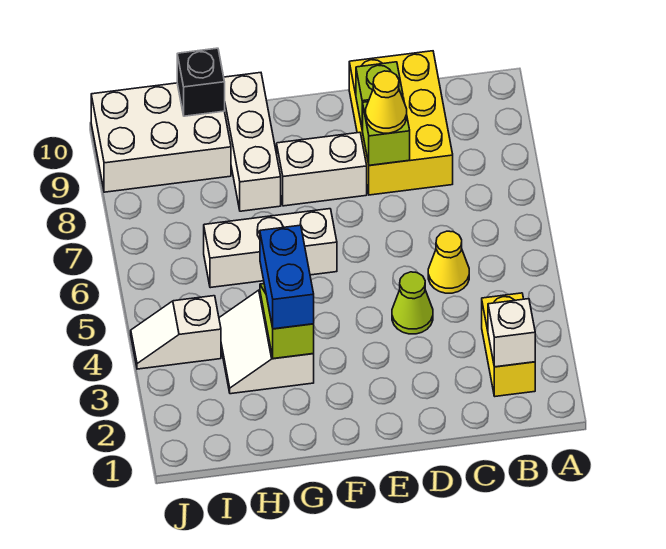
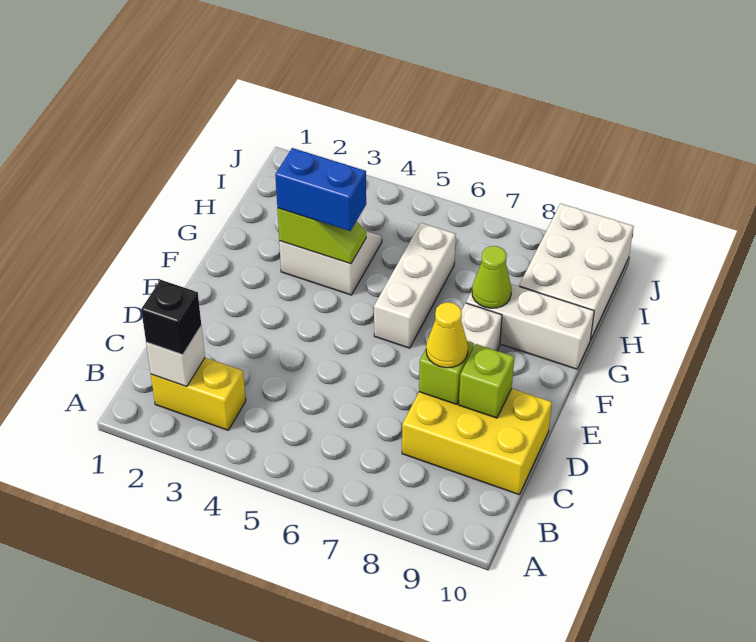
yellow cone C5 level 1 -> none
lime cone D4 level 1 -> lime cone G8 level 2
black brick H10 level 2 -> black brick B2 level 3
white slope I4:J4 level 1 top I -> none

